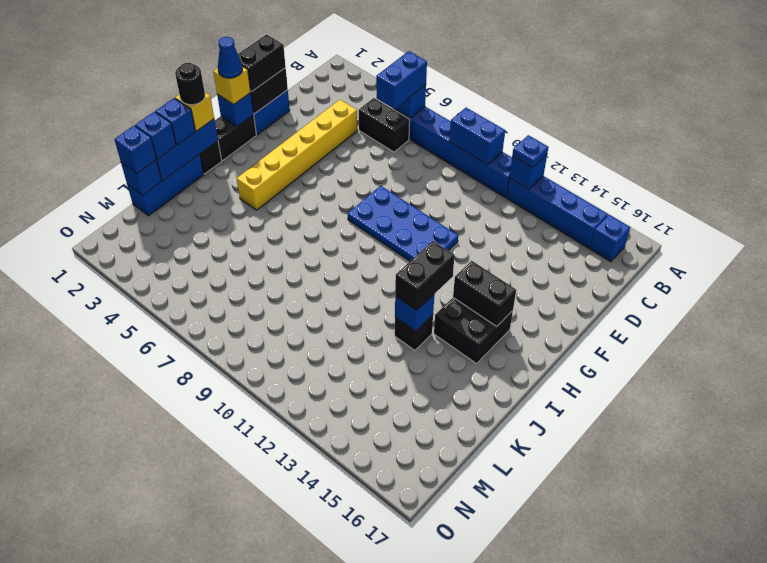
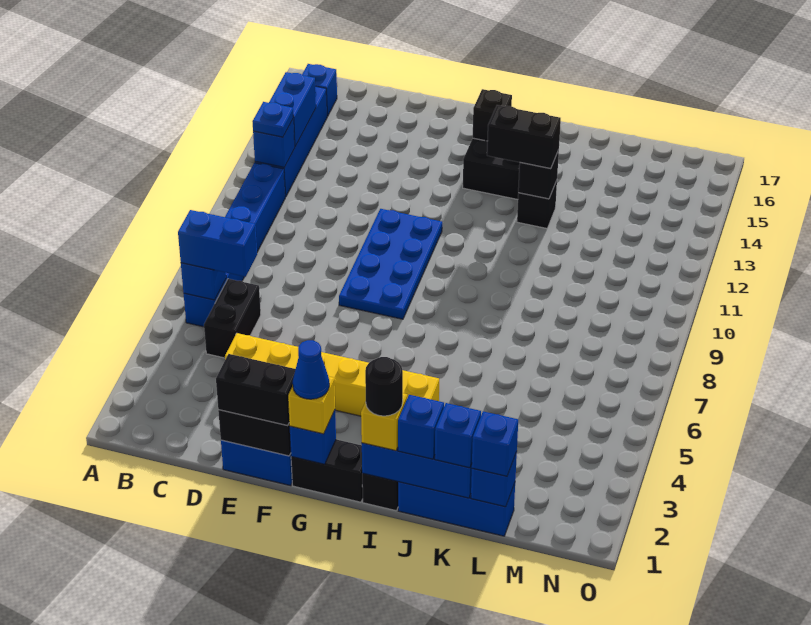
blue brick B9:B10 level 2 -> blue brick B13:B14 level 2
black brick H14:H15 level 2 -> black brick H15 level 2
blue brick J13 level 2 -> black brick J13 level 2

